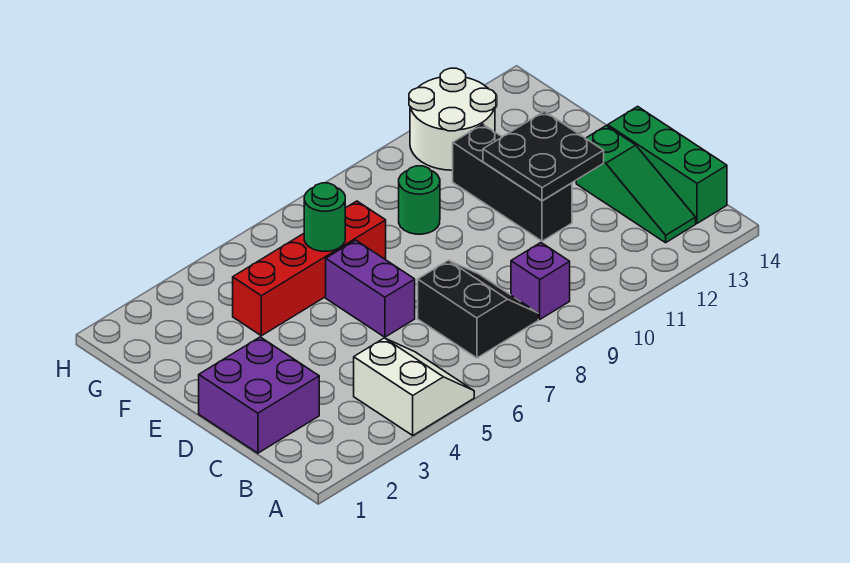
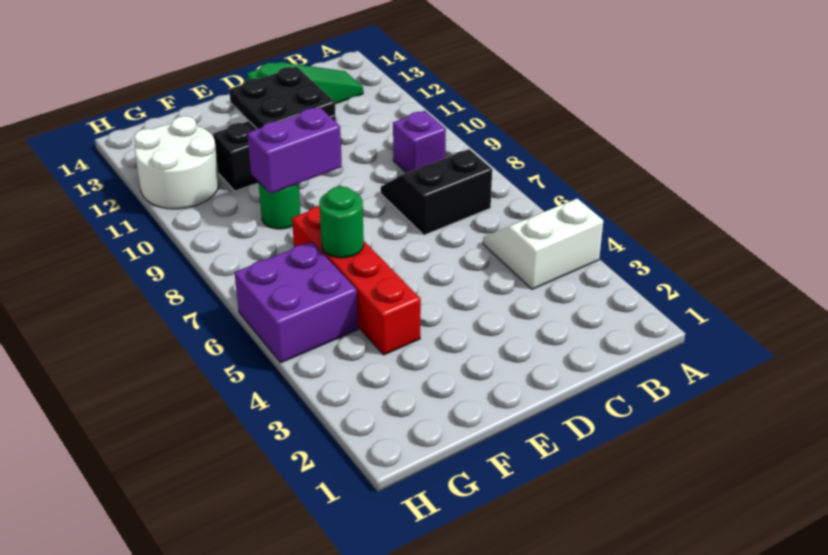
green brick B14:D14 level 1 -> none
purple brick C1:D2 level 1 -> purple brick G5:H6 level 1
purple brick D6:E6 level 1 -> purple brick E9:F9 level 2

